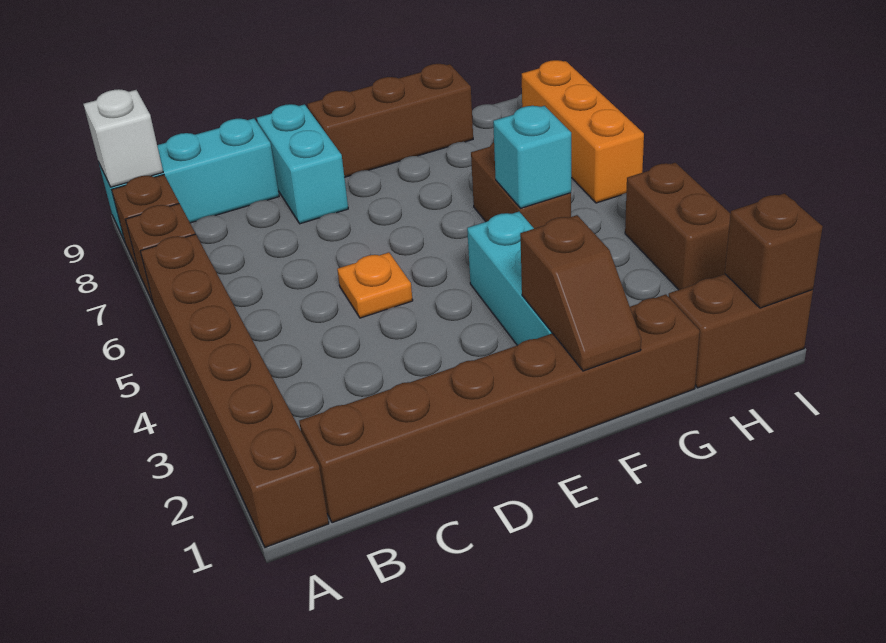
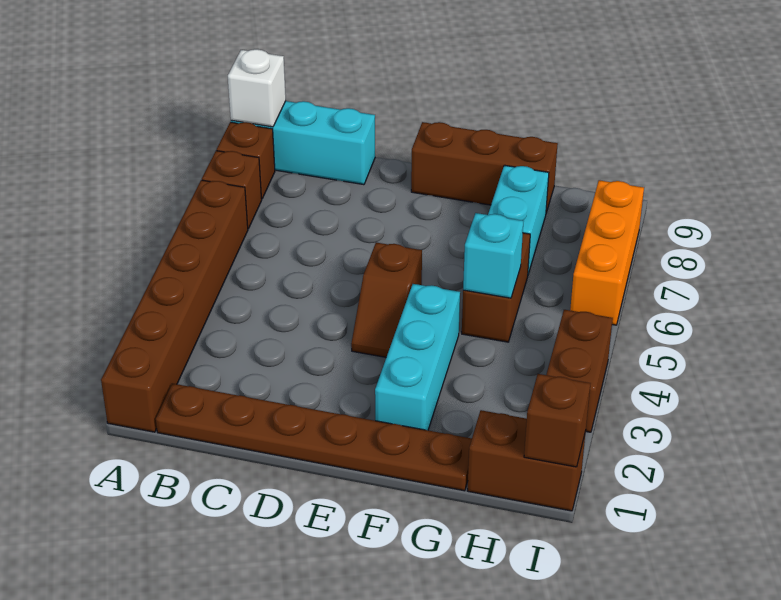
brown brick B1:G1 level 1 -> brown plate B1:G1 level 1
orange plate D5 level 1 -> none
cyan brick D8:D9 level 1 -> cyan brick G7:G8 level 1
brown slope F1:F2 level 2 top 2 -> brown slope E4:E5 level 1 top 5

